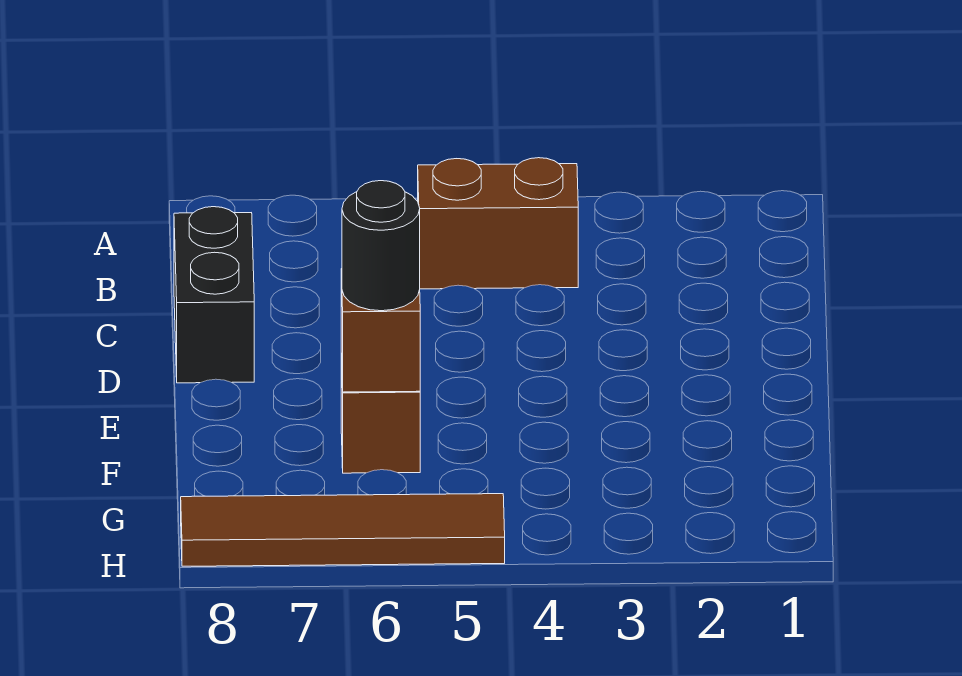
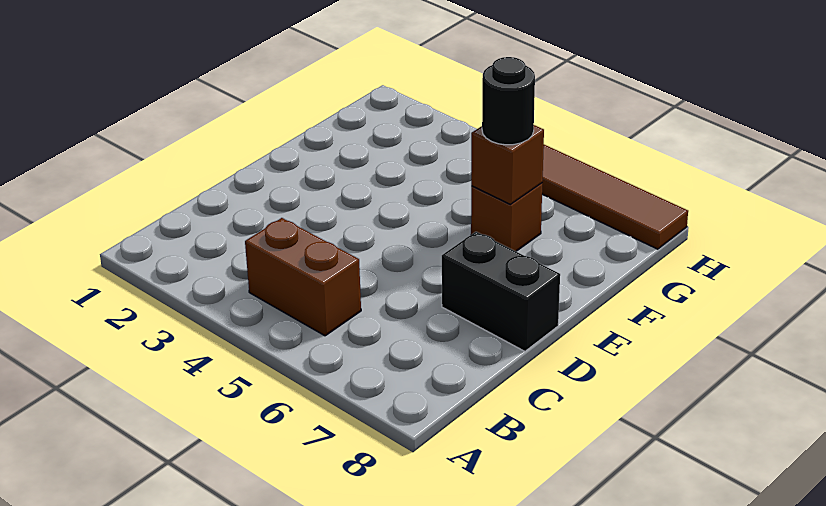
black brick C8:D8 level 1 -> black brick D7:D8 level 1

